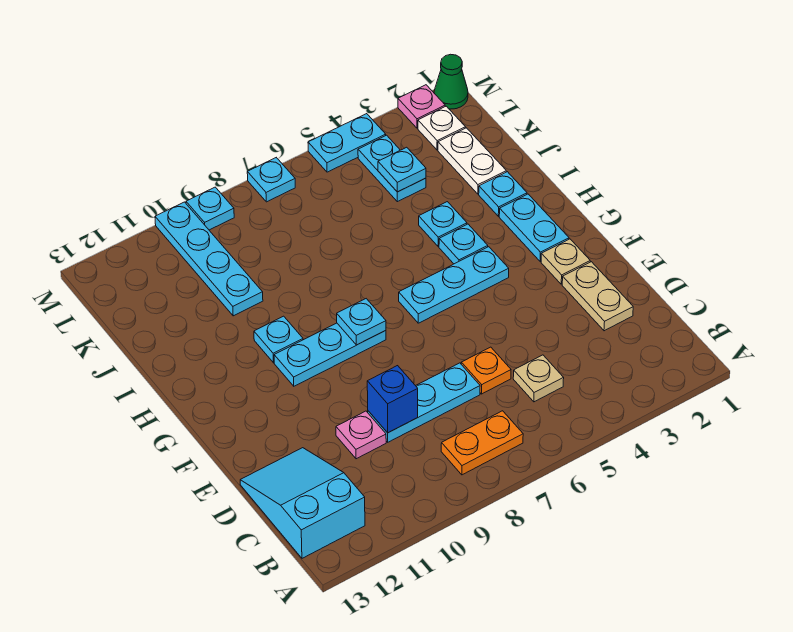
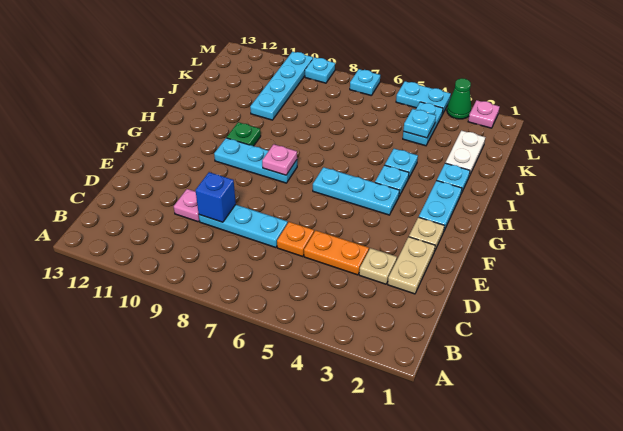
orange plate B7:B8 level 1 -> orange plate D4:D5 level 1
cyan slope B12:D13 level 1 top B -> none
tan plate C5 level 1 -> tan plate D3 level 1
cyan plate G8 level 2 -> pink plate G8 level 2
cyan plate H10 level 1 -> green plate H10 level 1
white plate L2 level 1 -> none
green cone M1 level 1 -> green cone M3 level 1

